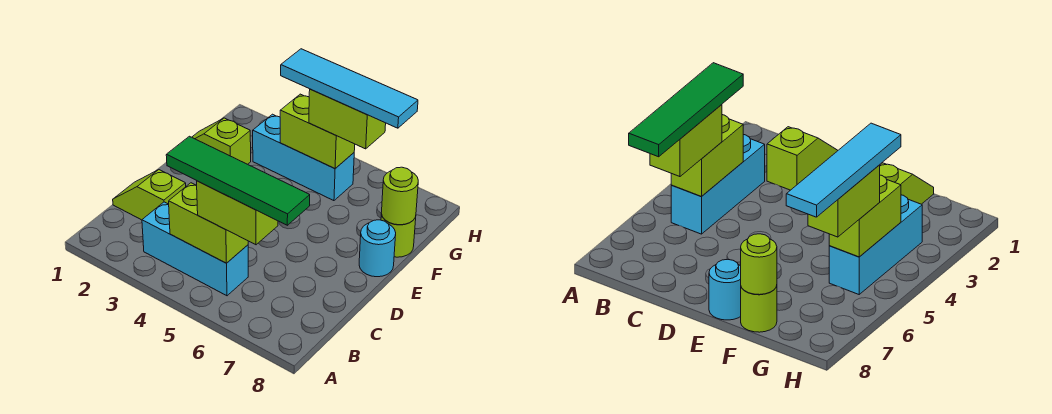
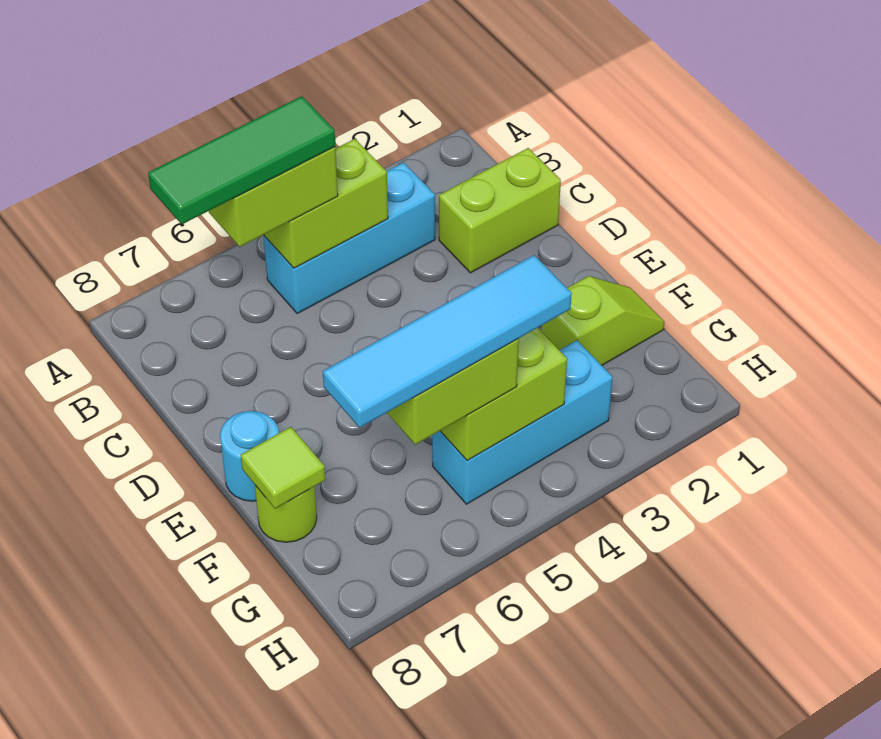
green tile B4:B7 level 4 -> green tile B5:B7 level 4
lime slope C1:C2 level 1 top 2 -> lime brick C1:C2 level 1
lime round brick F8 level 2 -> lime tile F8 level 2

